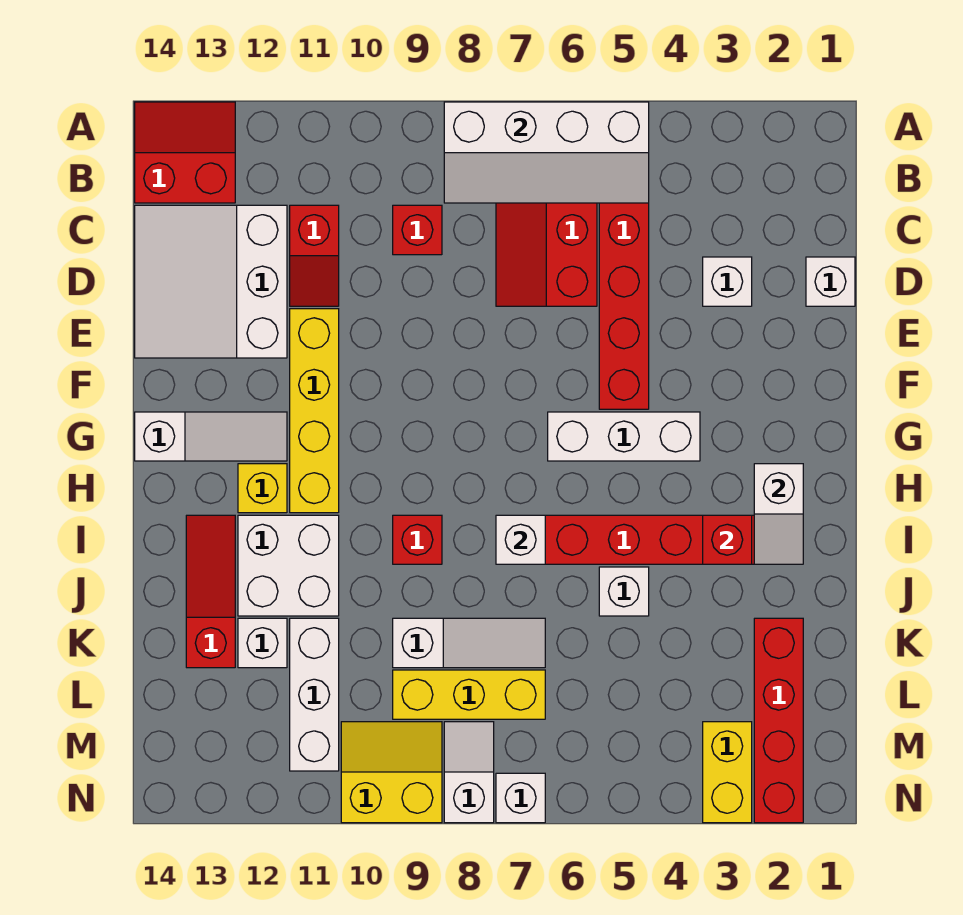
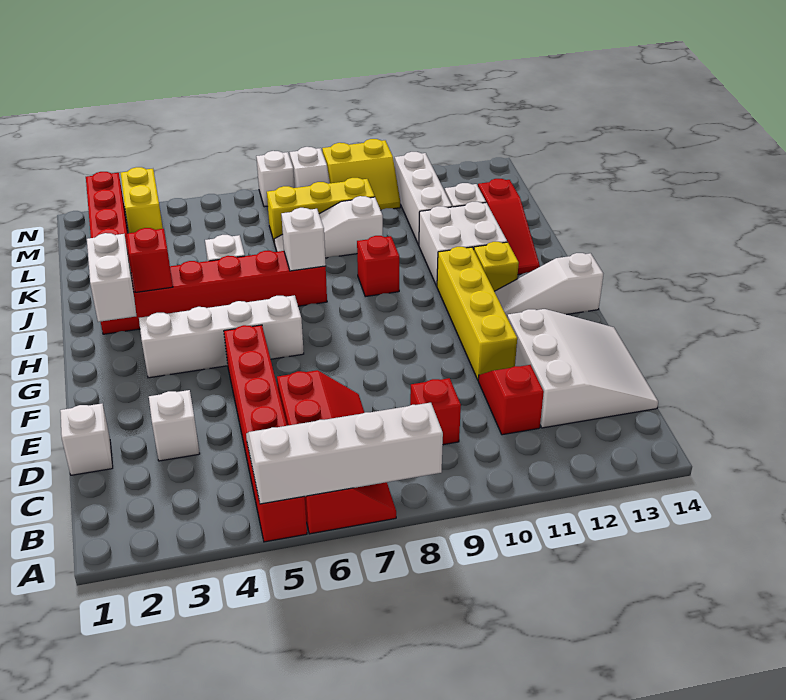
red slope A13:B14 level 1 top B -> none
white brick G4:G6 level 1 -> white brick G3:G6 level 1
white slope H2:I2 level 2 top H -> white brick H2:I2 level 2

